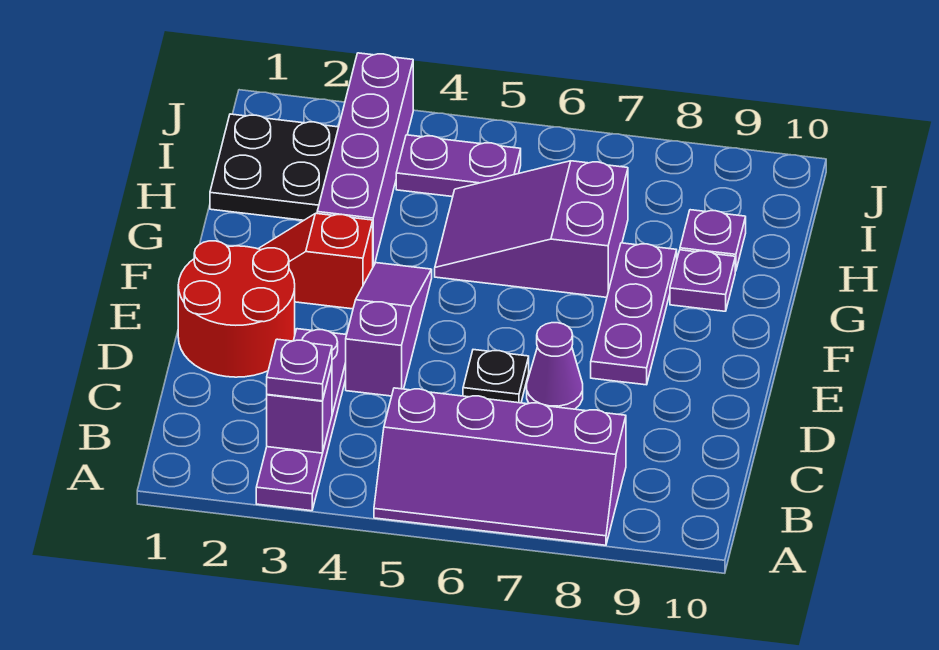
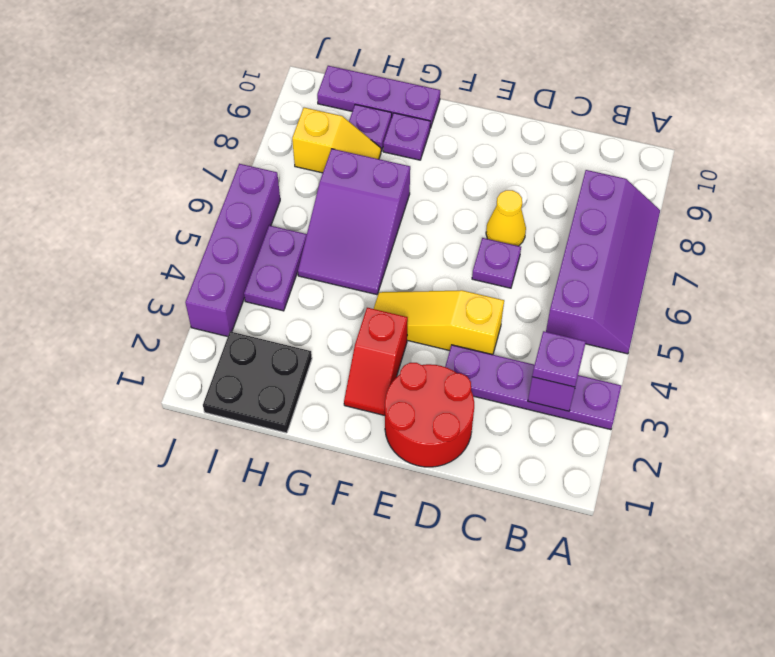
purple slope D4:F4 level 1 top D -> yellow slope D4:F4 level 1 top D
black plate D6 level 1 -> purple plate D6 level 1
purple cone D7 level 1 -> yellow cone D7 level 1
purple plate E8:G8 level 1 -> purple plate G10:I10 level 1
purple brick G3:J3 level 1 -> purple brick J3:J6 level 1
none -> yellow slope H8:I8 level 1 top I

